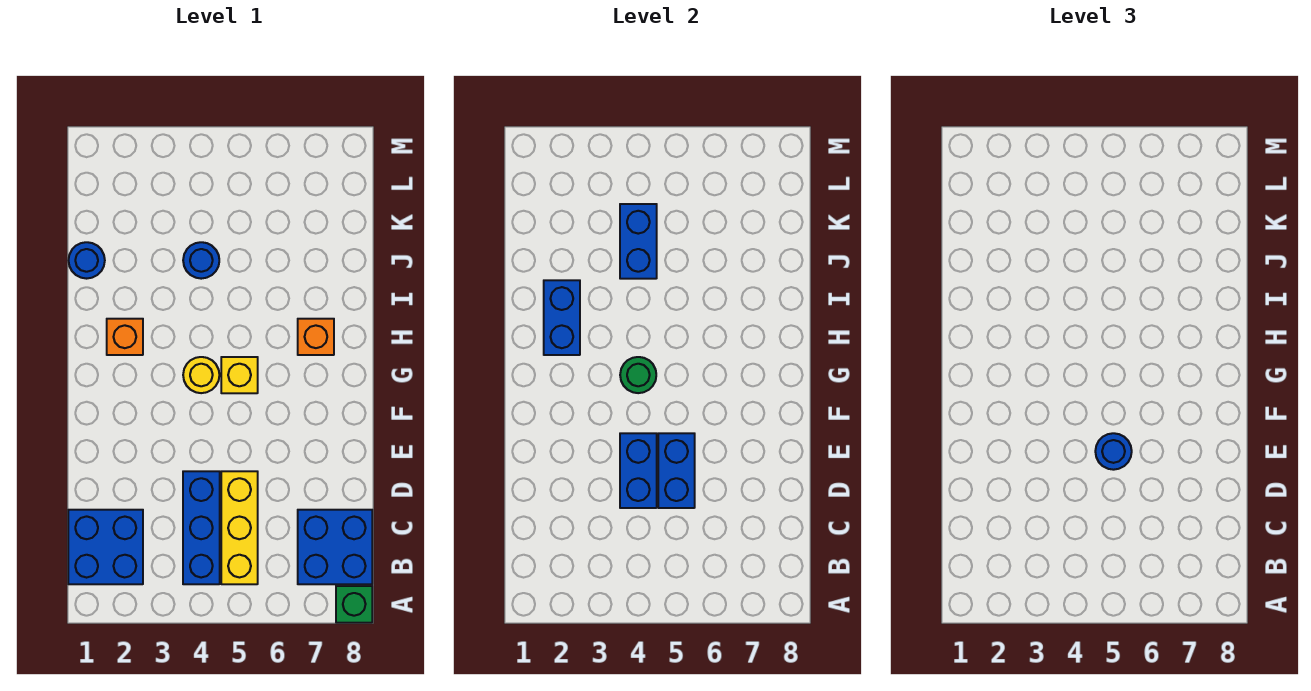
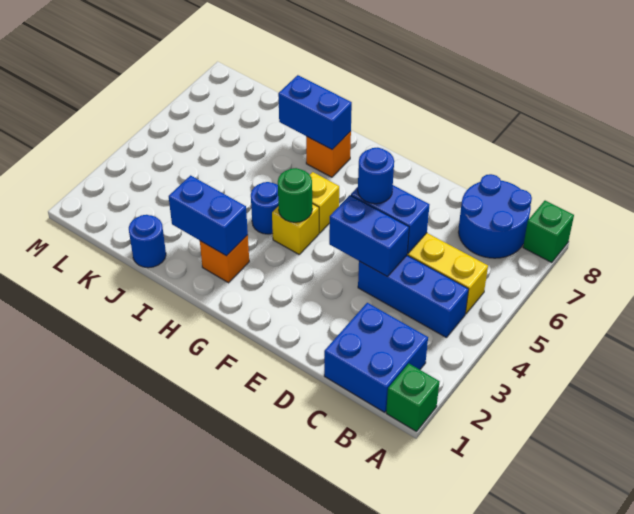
none -> green brick A1 level 1
blue brick B7:C8 level 1 -> blue round brick B7:C8 level 1
yellow round brick G4 level 1 -> yellow brick G4 level 1
blue round brick J4 level 1 -> blue round brick H4 level 1
blue brick J4:K4 level 2 -> blue brick H7:I7 level 2

